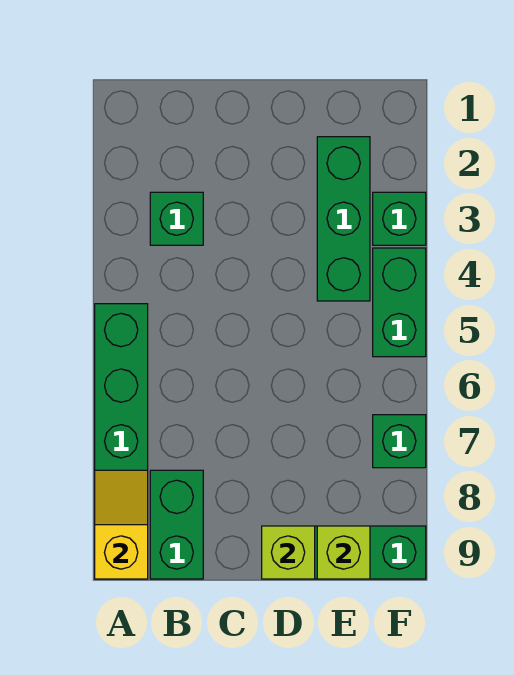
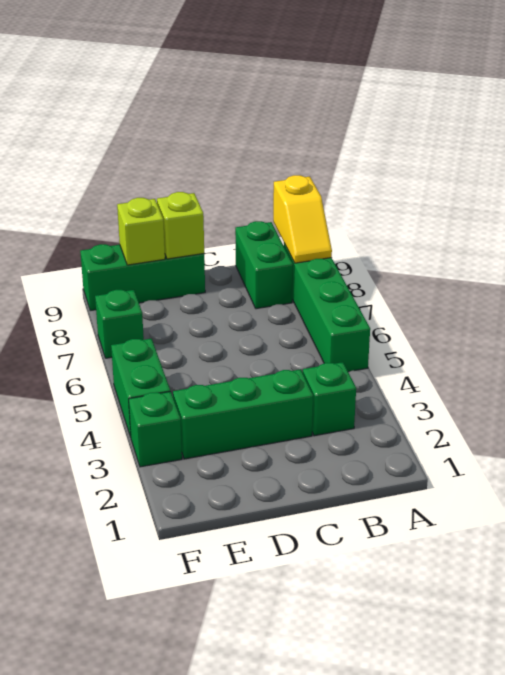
green brick E2:E4 level 1 -> green brick C3:E3 level 1

